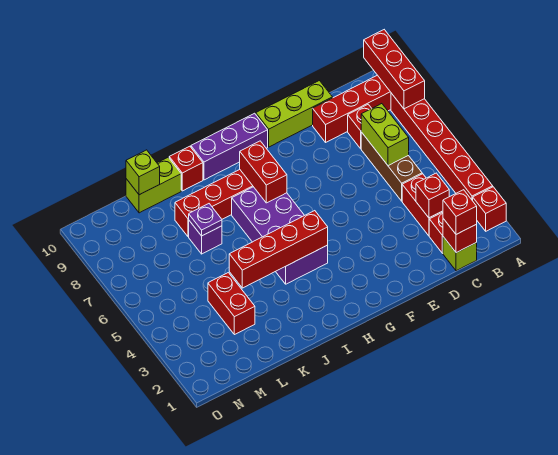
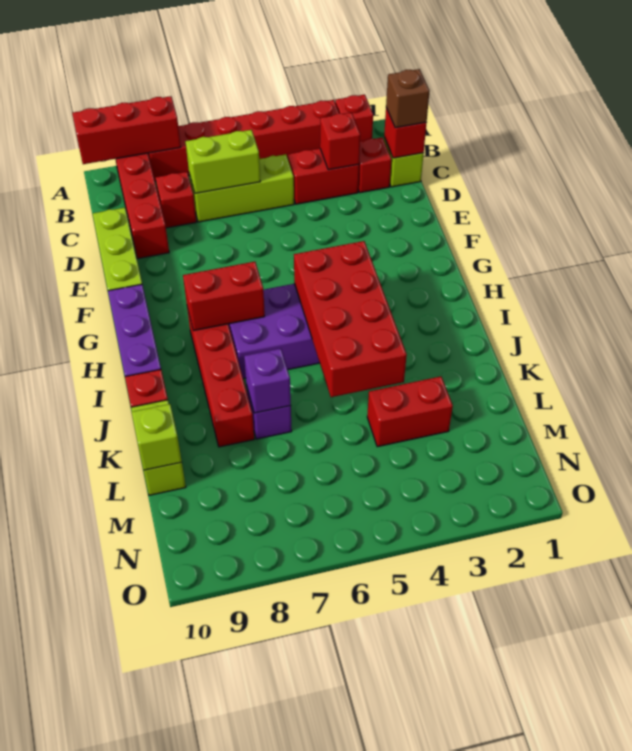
red brick C1 level 3 -> brown brick C1 level 3
brown brick C5:C7 level 1 -> lime brick C5:C7 level 1
red brick H4:K4 level 2 -> red brick H4:K5 level 2
purple plate K7 level 2 -> purple brick K7 level 2

